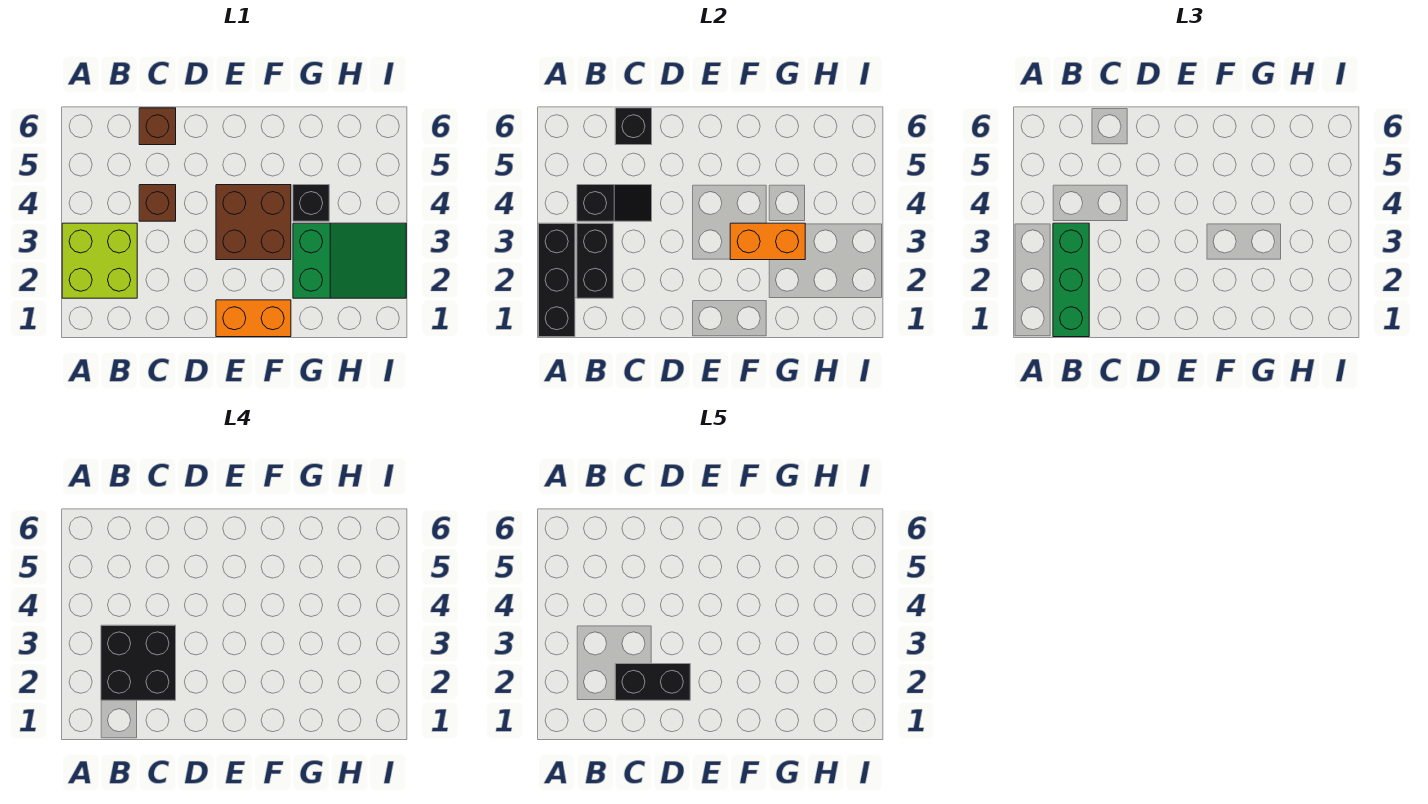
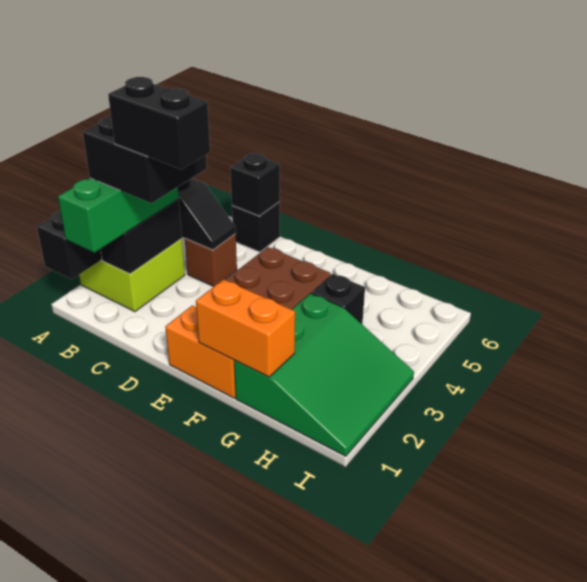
brown brick C6 level 1 -> black brick C6 level 1
orange brick F3:G3 level 2 -> orange brick F1:G1 level 2
green slope G2:I3 level 1 top G -> green slope G1:I3 level 1 top G

